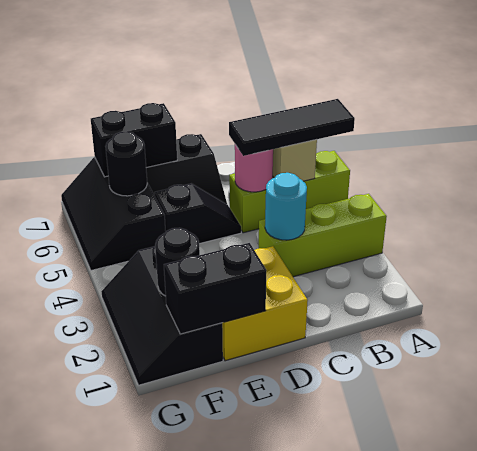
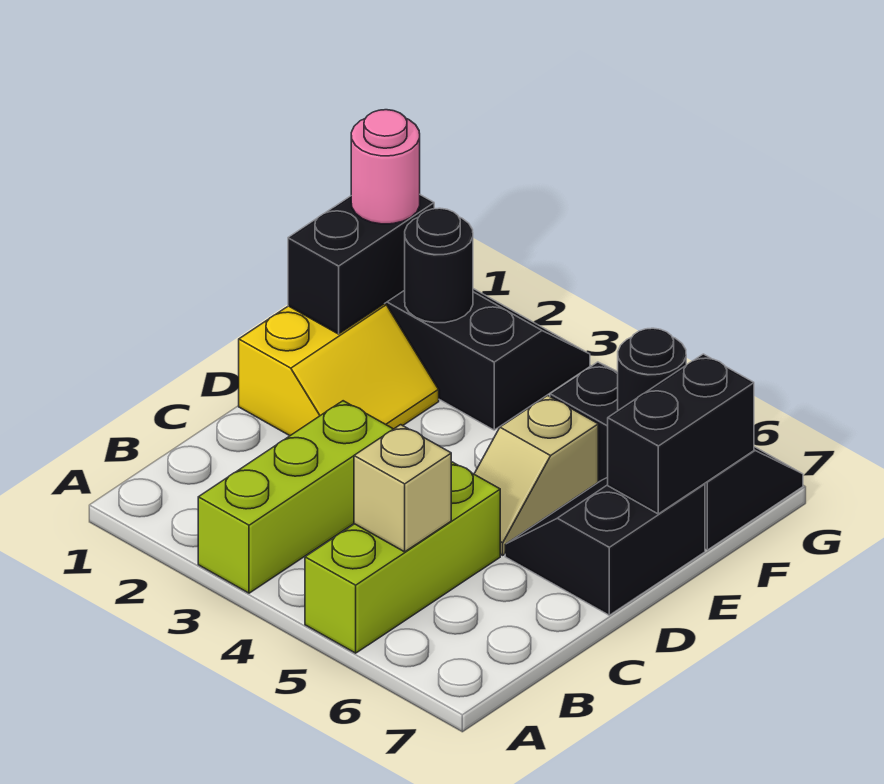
black tile A5:C5 level 3 -> none
cyan round brick C3 level 2 -> none
pink round brick C5 level 2 -> pink round brick F1 level 3
yellow brick D1:E2 level 1 -> yellow slope D1:E2 level 1 top 1
black slope D5:E5 level 1 top E -> tan slope D5:E5 level 1 top E

